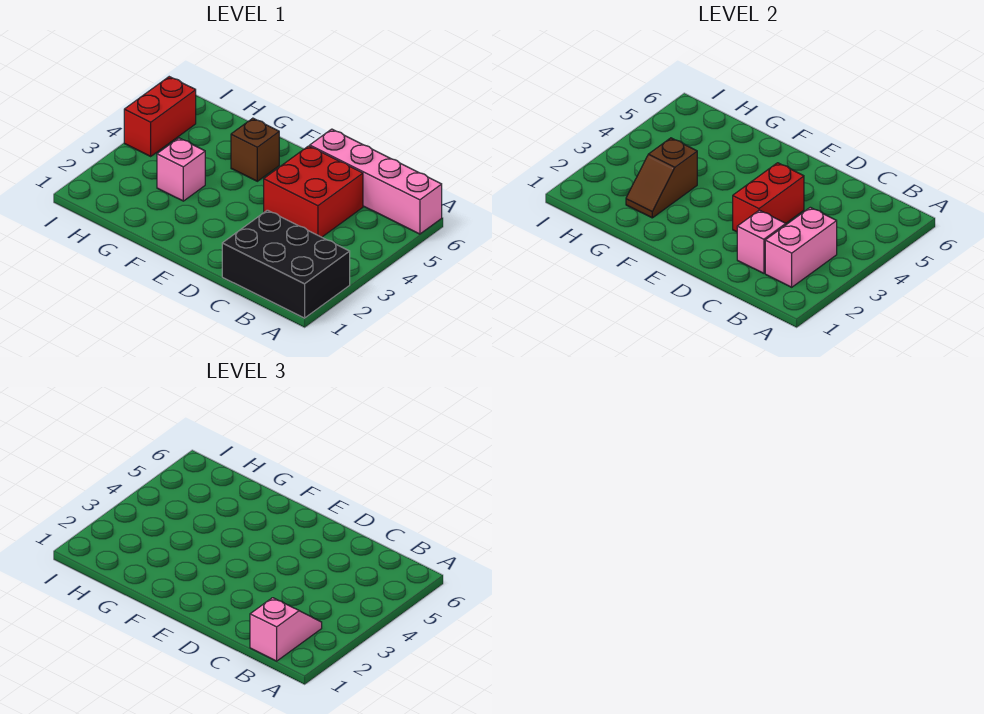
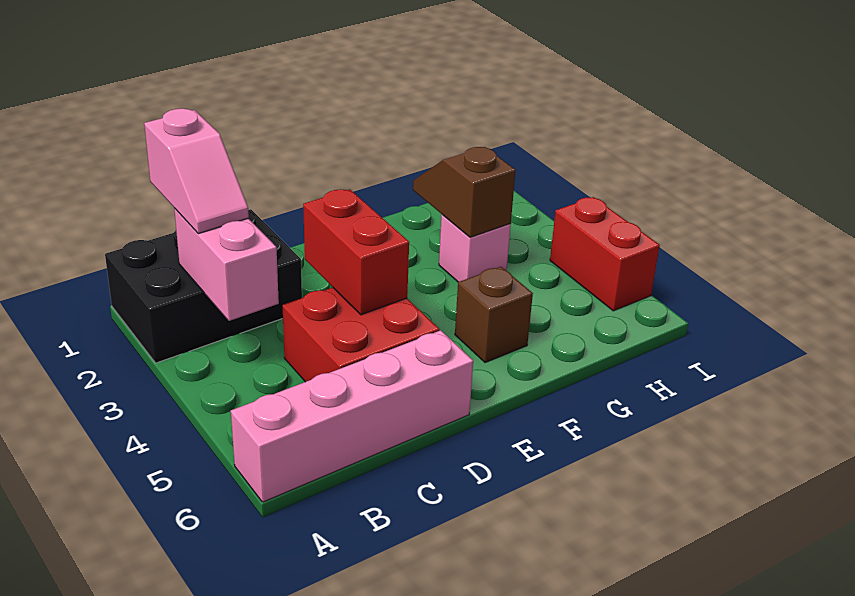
pink brick C2 level 2 -> none

